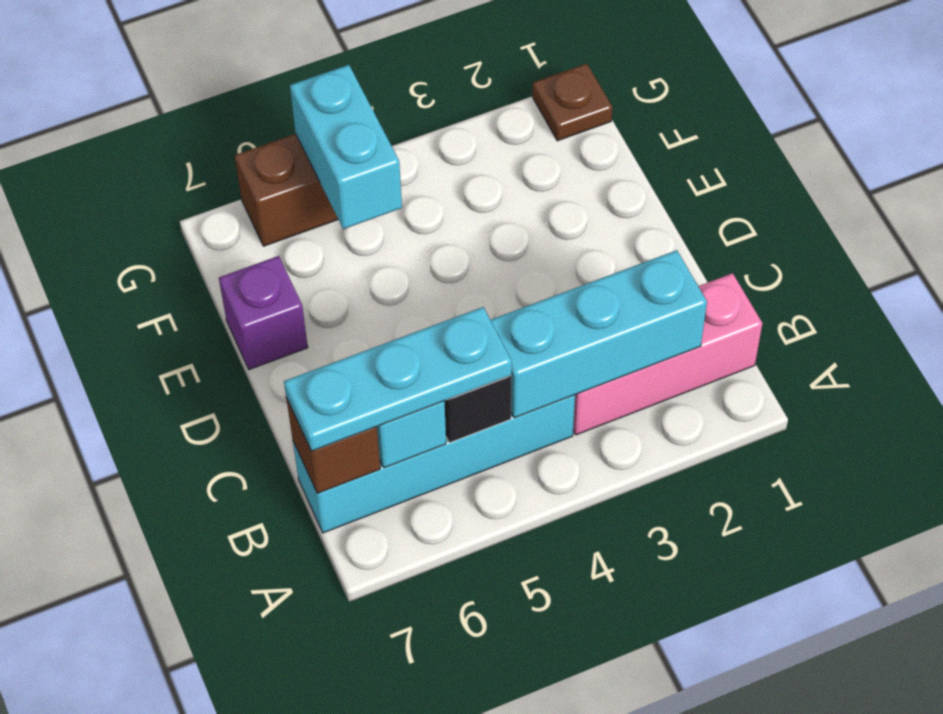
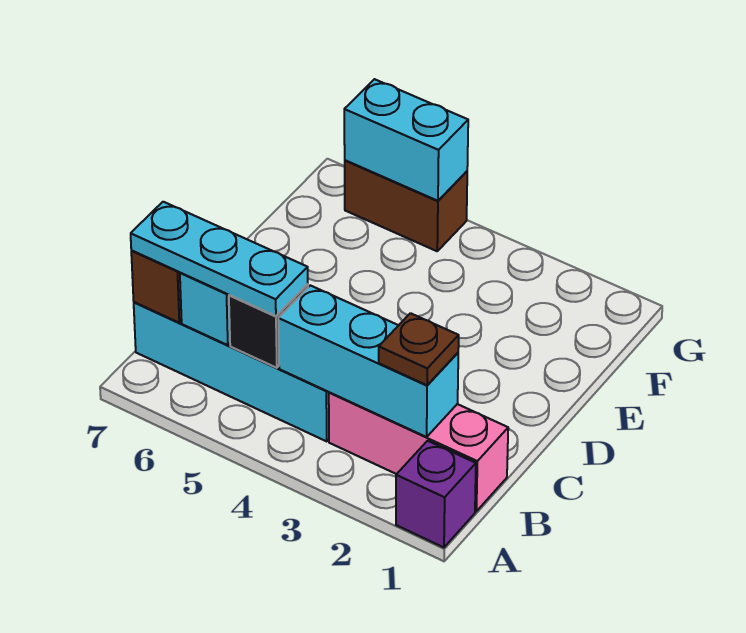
purple brick E7 level 1 -> purple brick A1 level 1
cyan brick F5:G5 level 2 -> cyan brick G5:G6 level 2
brown plate G1 level 1 -> brown plate B2 level 3

